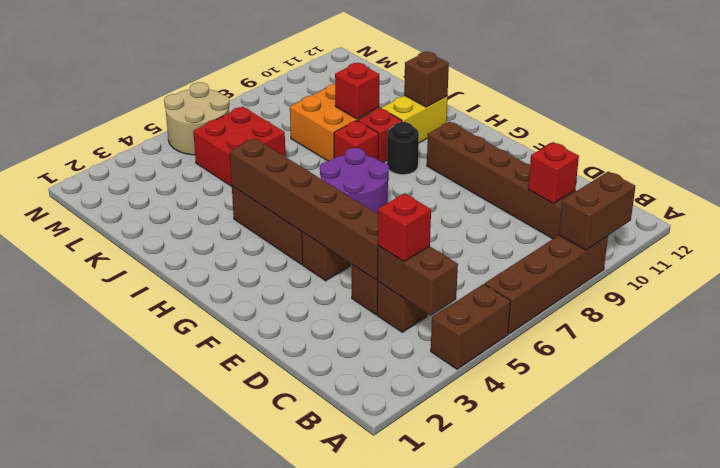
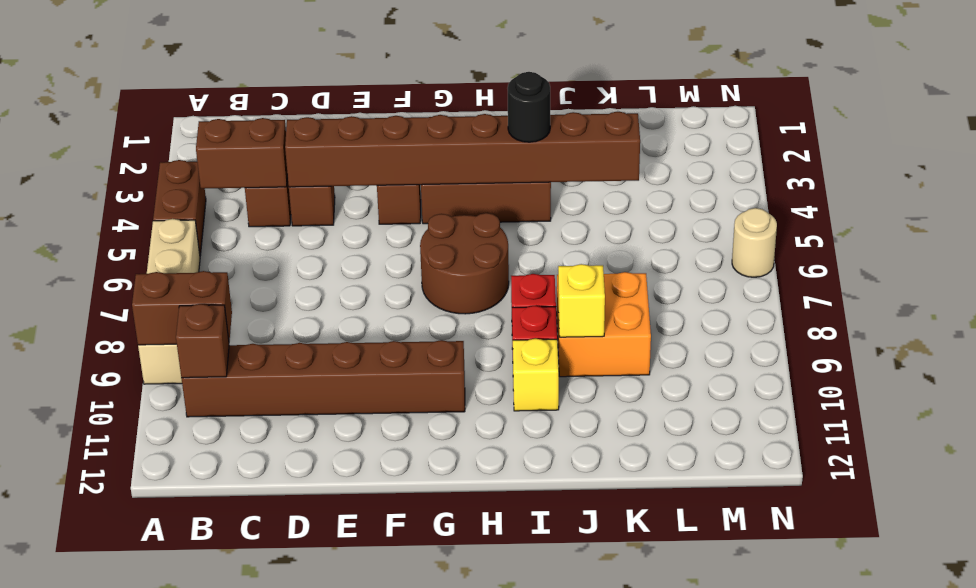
brown brick A6:A9 level 1 -> tan brick A6:A9 level 1
brown brick A9:A10 level 2 -> brown brick A9:B9 level 2
red brick C4 level 3 -> none
red brick C10 level 2 -> none
brown brick D4:I4 level 2 -> brown brick D4:K4 level 2
purple round brick G6:H7 level 1 -> brown round brick G6:H7 level 1
black round brick H9 level 1 -> black round brick I4 level 3
yellow brick I10:I11 level 1 -> yellow brick I10 level 1
brown brick I11 level 2 -> brown brick B10 level 2
red brick J9 level 2 -> yellow brick J9 level 2
red brick K5:L6 level 1 -> none
tan round brick M5:N6 level 1 -> tan round brick N6 level 1

